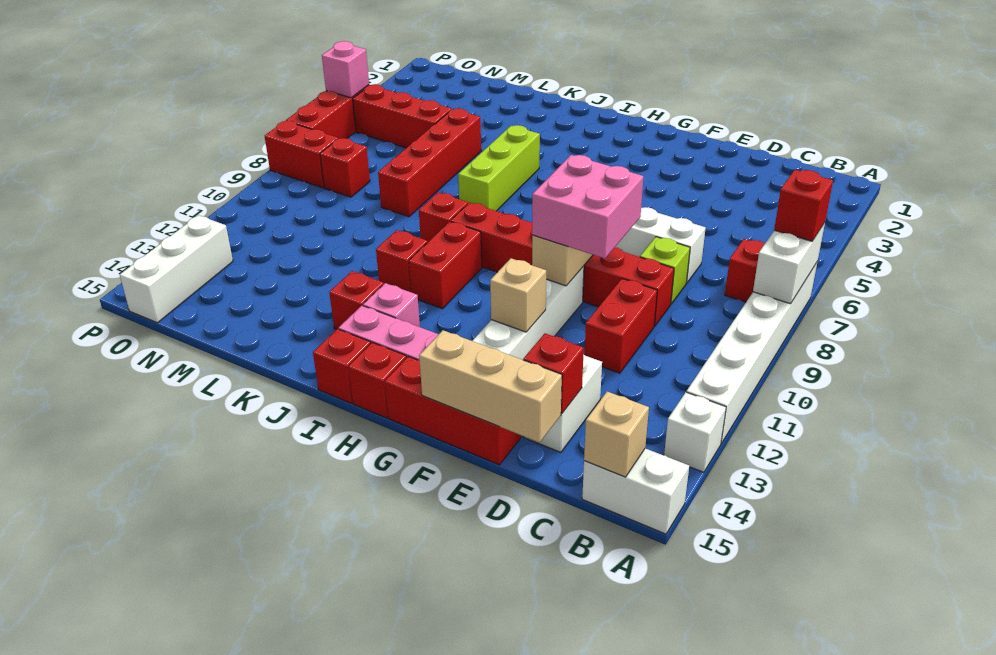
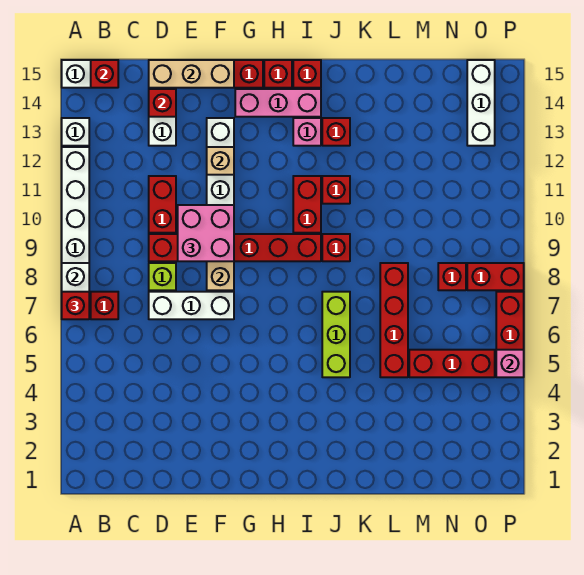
tan brick B15 level 2 -> red brick B15 level 2

